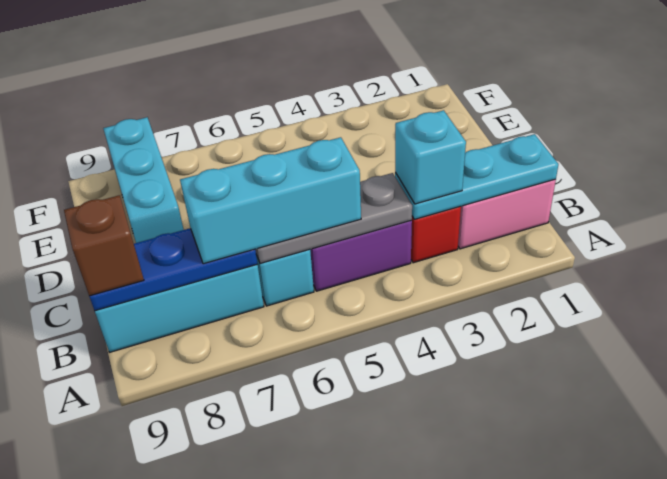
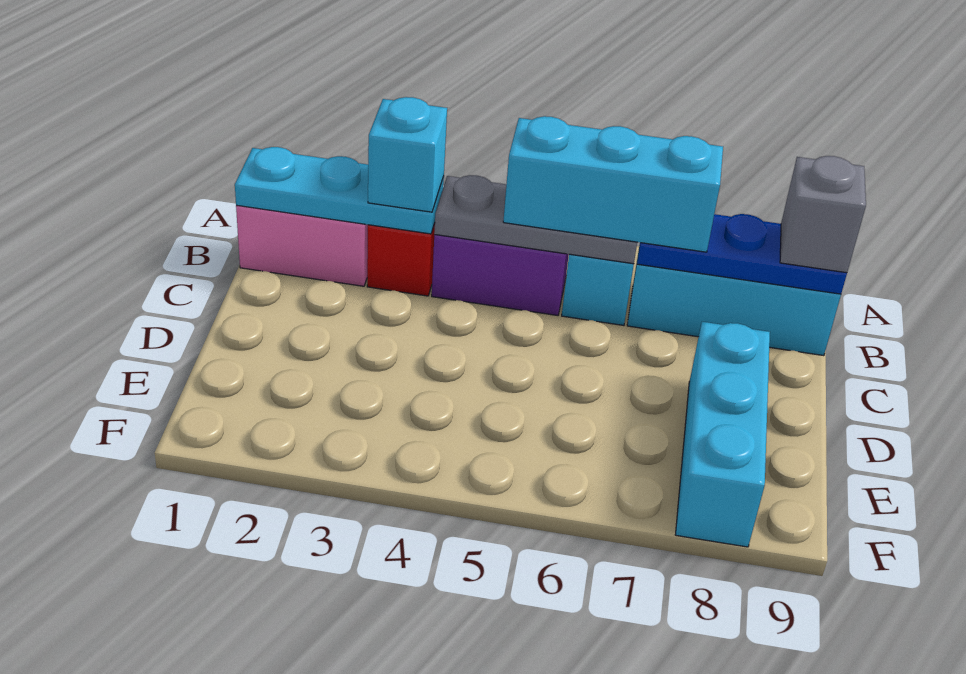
brown brick B9 level 3 -> grey brick B9 level 3

